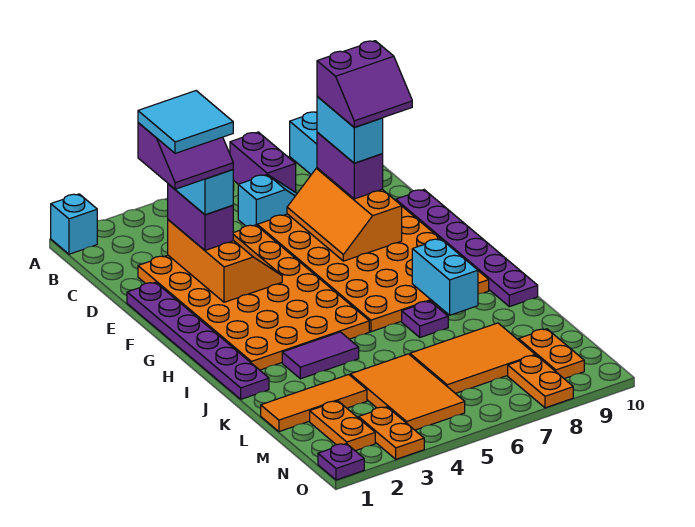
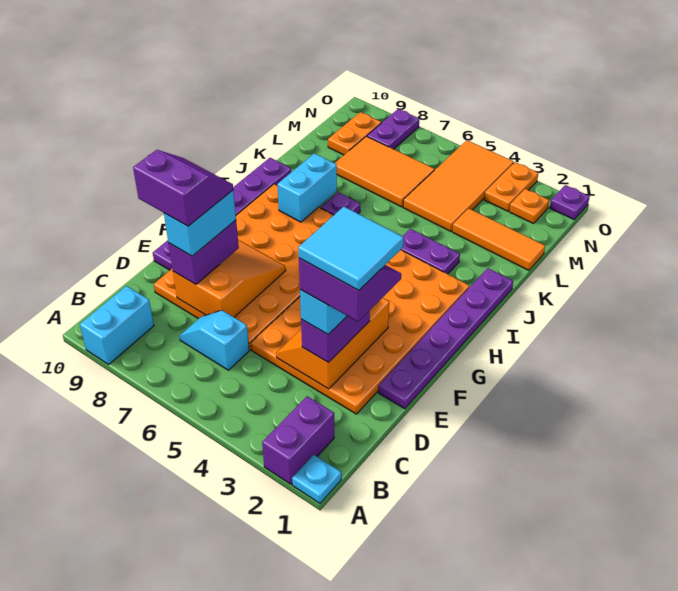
cyan brick A1 level 1 -> cyan plate A1 level 1
purple brick A7:B7 level 1 -> purple brick A2:B2 level 1
orange slope D7:F8 level 2 top 8 -> orange slope D7:F8 level 2 top D
purple tile J3:J4 level 1 -> purple plate J3:J4 level 1
orange tile L4:N5 level 1 -> orange tile L4:O5 level 1
orange plate M2:N2 level 1 -> orange plate N2 level 1
orange plate N8:O8 level 1 -> purple plate N8:O8 level 1

